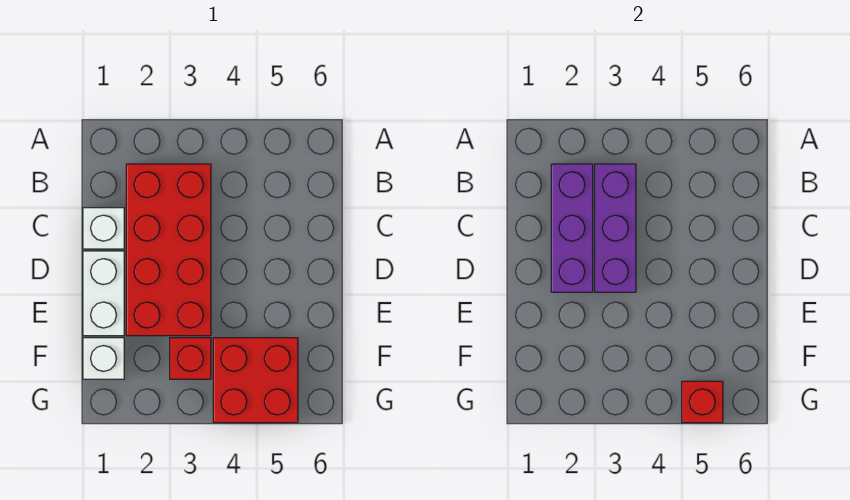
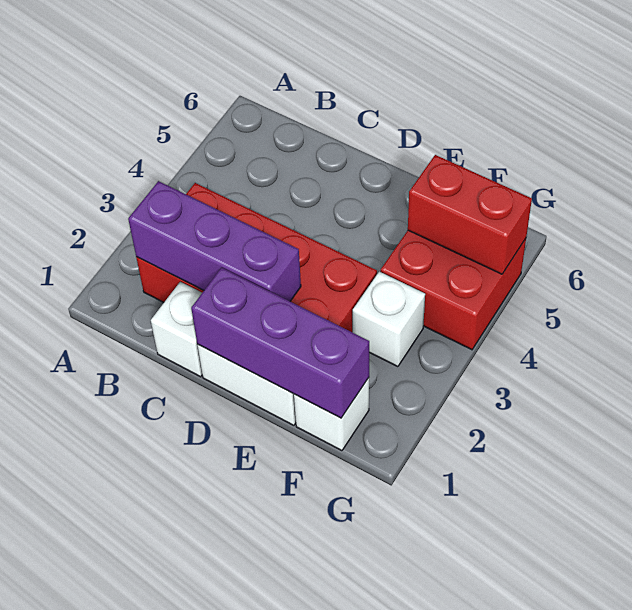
purple brick B3:D3 level 2 -> purple brick D1:F1 level 2
red brick F3 level 1 -> white brick F3 level 1
red brick G5 level 2 -> red brick F5:G5 level 2

